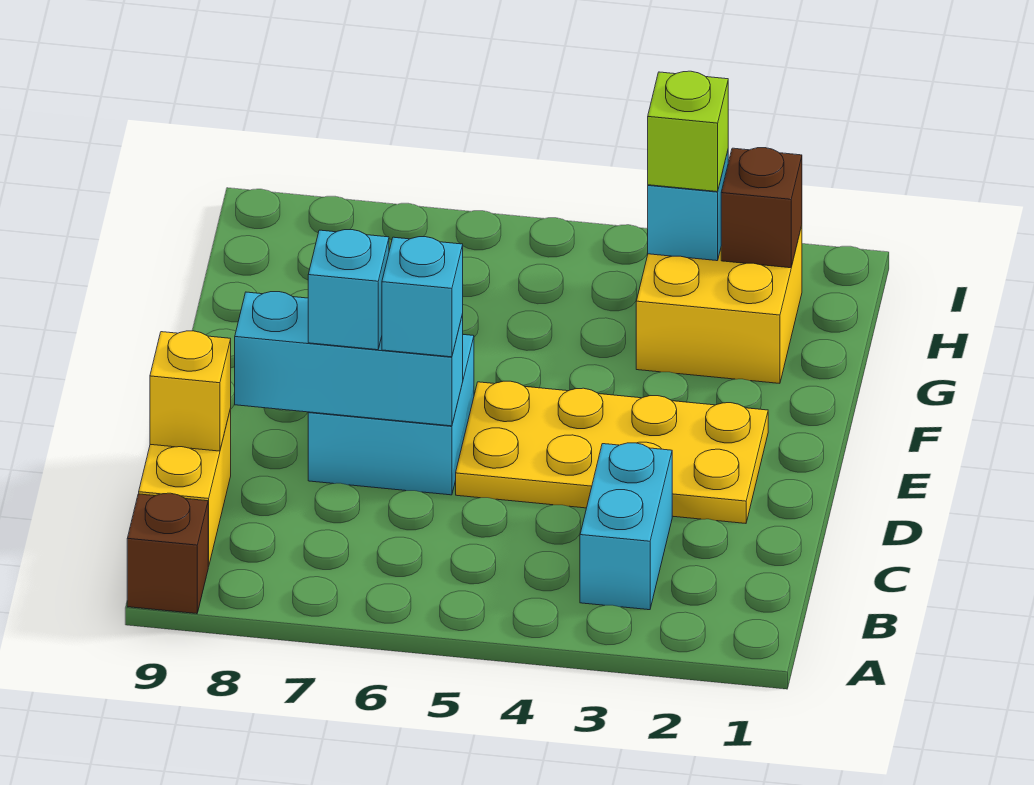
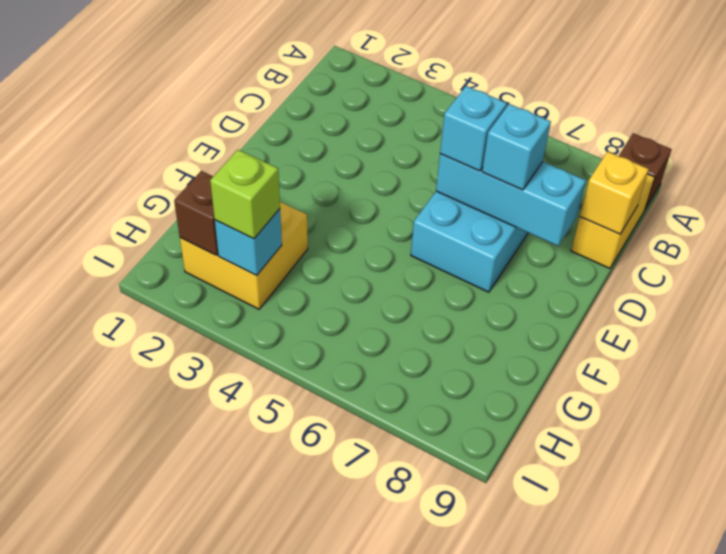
cyan brick B3:C3 level 1 -> none
yellow plate D2:E5 level 1 -> none

